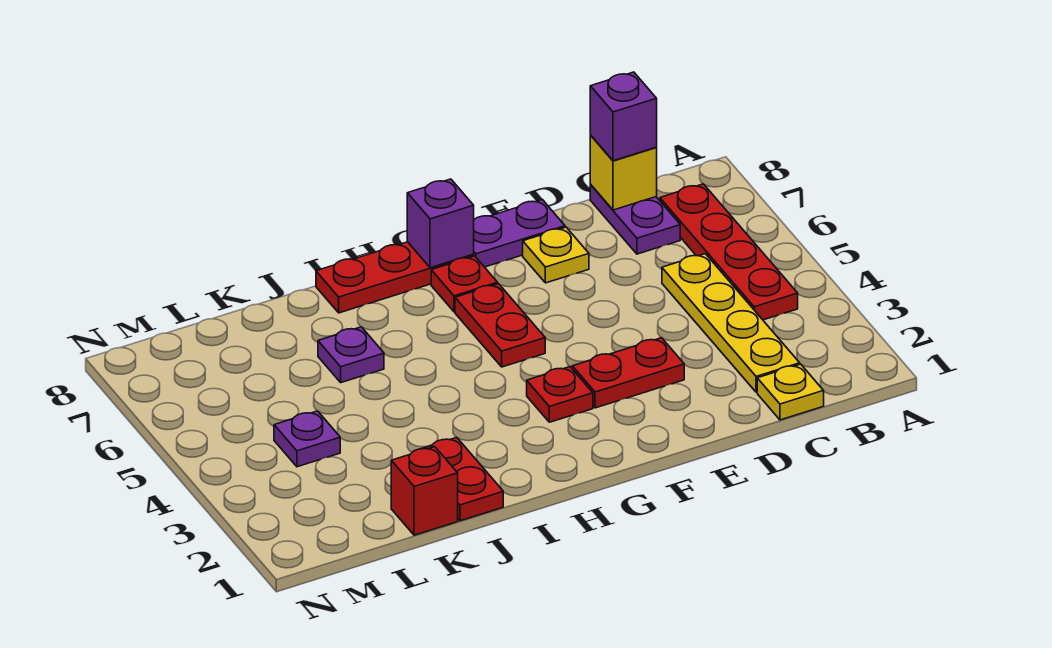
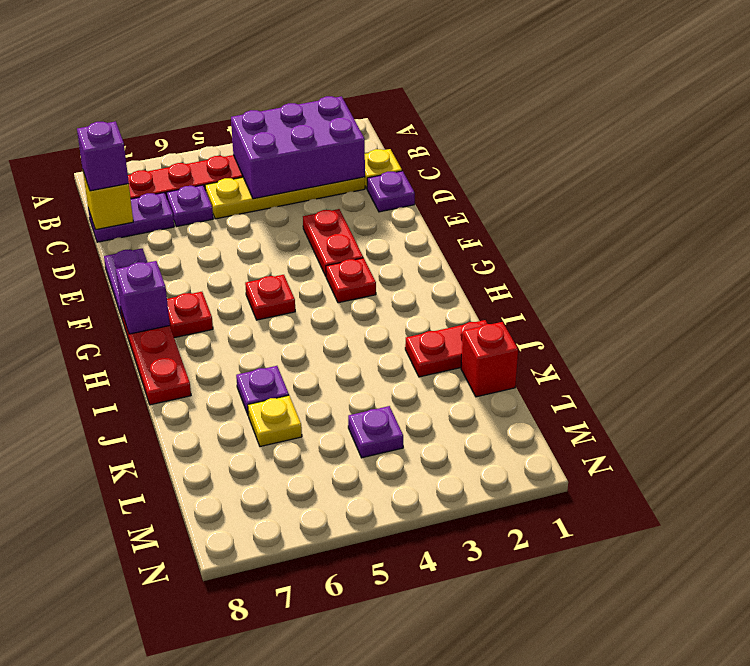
none -> purple brick B2:C4 level 2
none -> purple plate C6 level 1
none -> purple plate D1 level 1
yellow plate E7 level 1 -> yellow plate K6 level 1
red plate G5:G6 level 1 -> red plate G5 level 1

